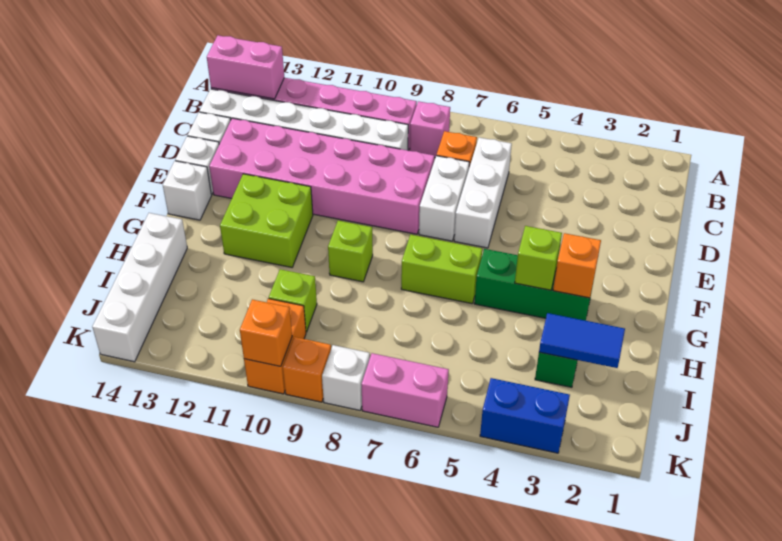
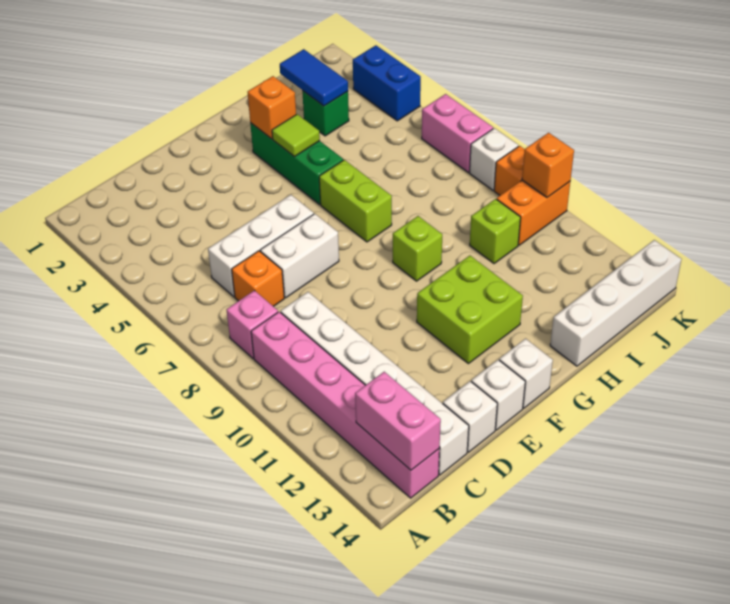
pink brick D8:E13 level 1 -> none
lime brick G4 level 2 -> lime tile G4 level 2

